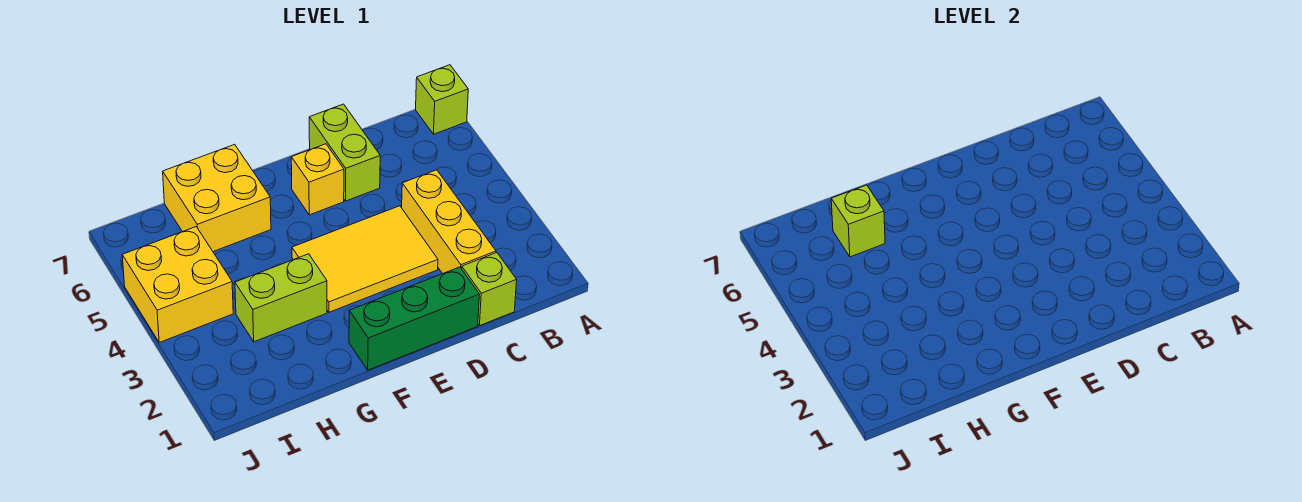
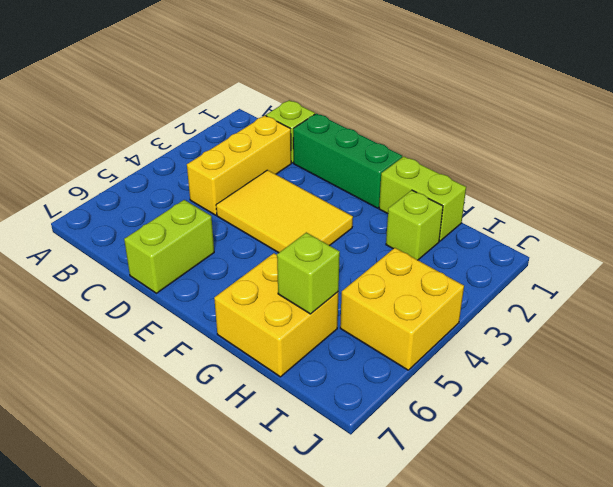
lime brick A7 level 1 -> lime brick H2 level 1
yellow brick E6 level 1 -> none
lime brick G3:H3 level 1 -> lime brick G1:H1 level 1

